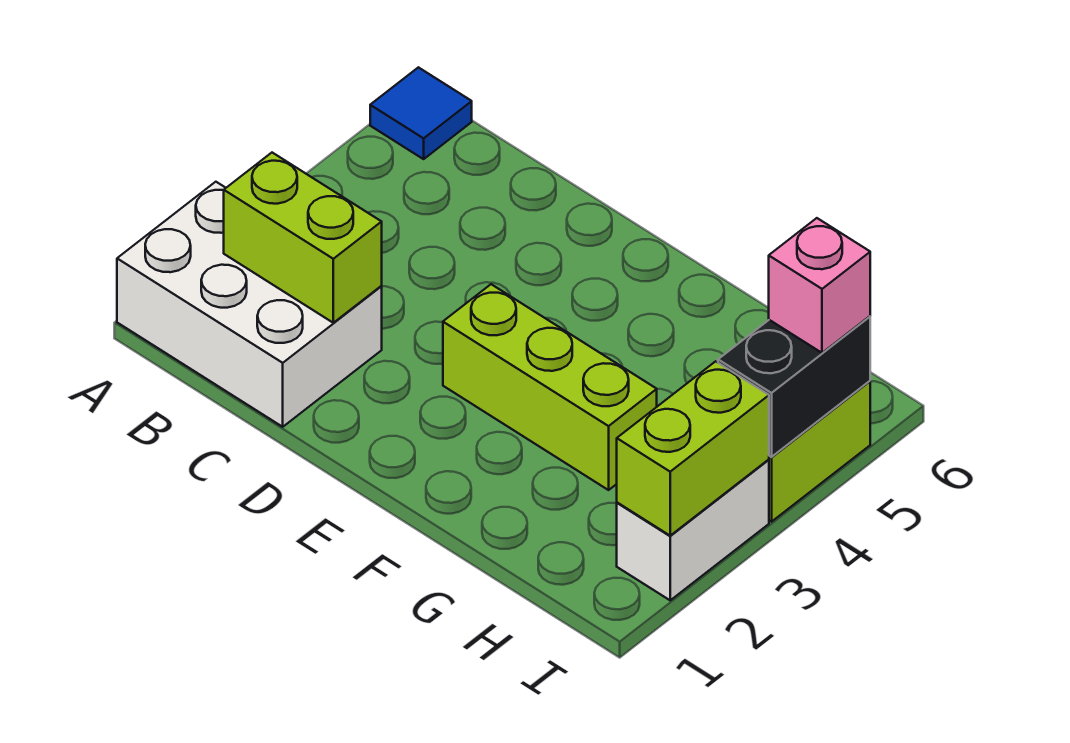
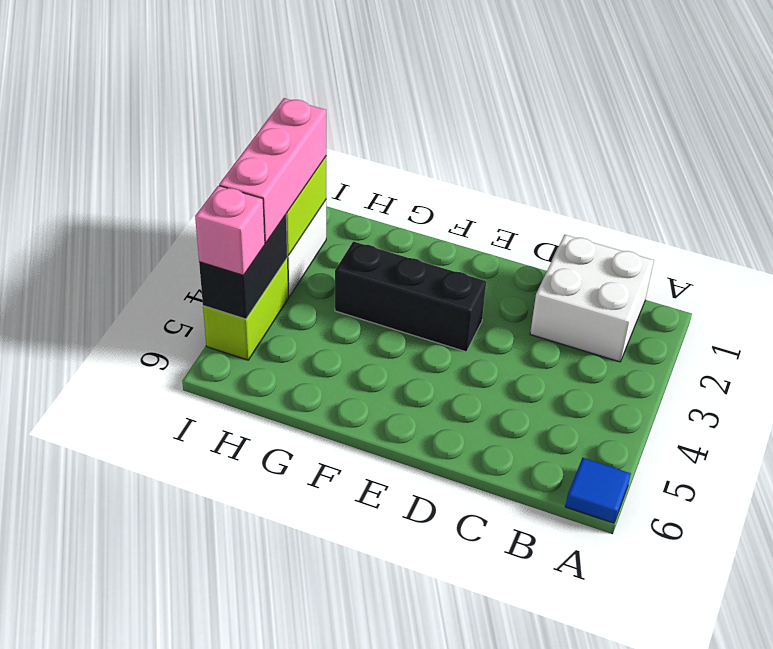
white brick A1:C2 level 1 -> white brick B1:C2 level 1
lime brick B2:C2 level 2 -> none
lime brick E3:G3 level 1 -> black brick E3:G3 level 1
none -> pink brick I2:I4 level 3

